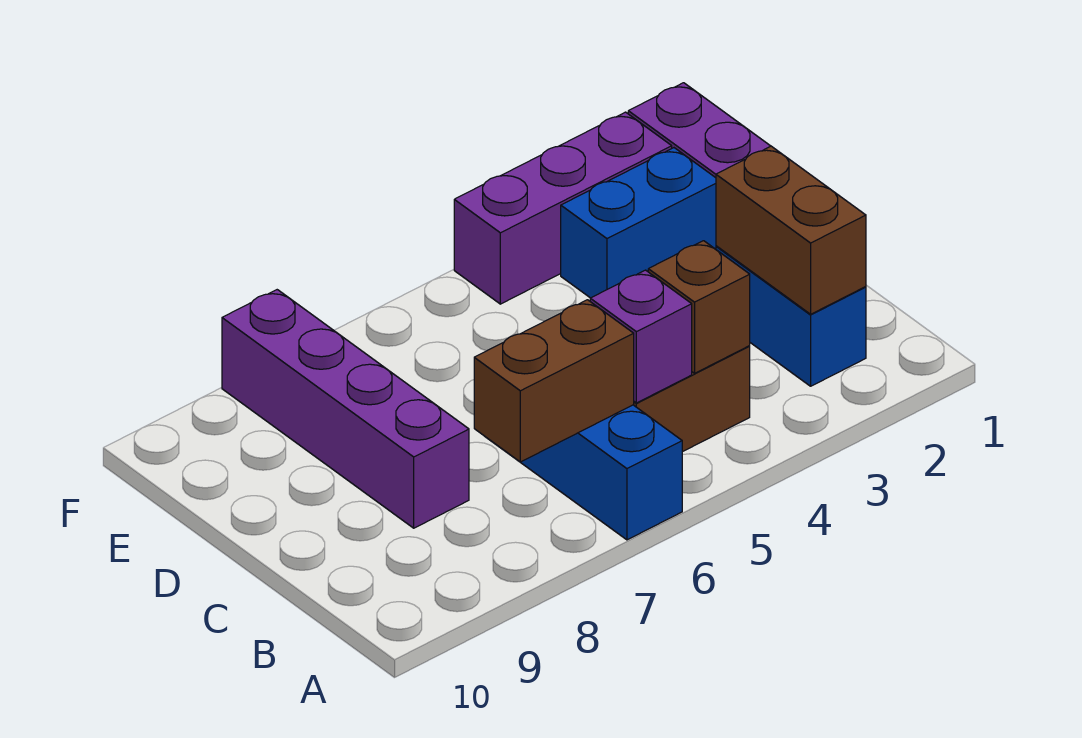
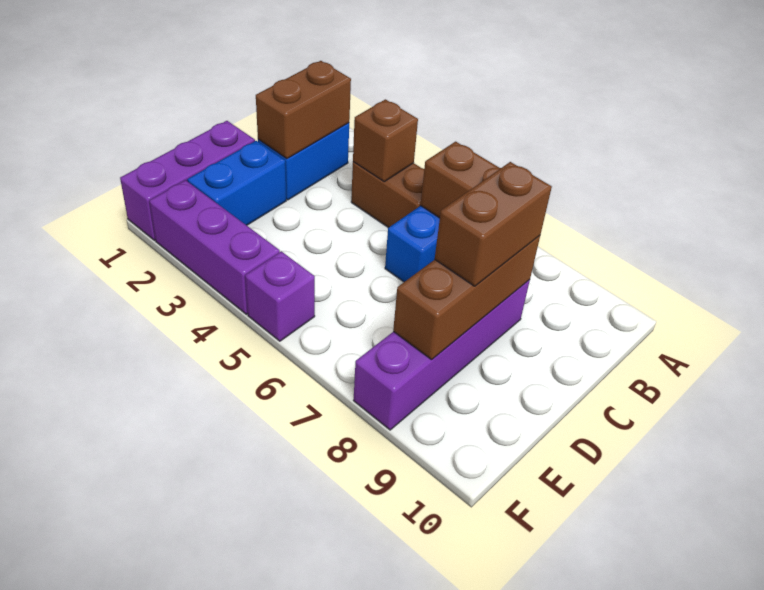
purple brick B5 level 2 -> purple brick F5 level 1
none -> brown brick C8:E8 level 2
none -> brown brick C8:D8 level 3
blue brick E2:E3 level 1 -> blue brick D2:E2 level 1

